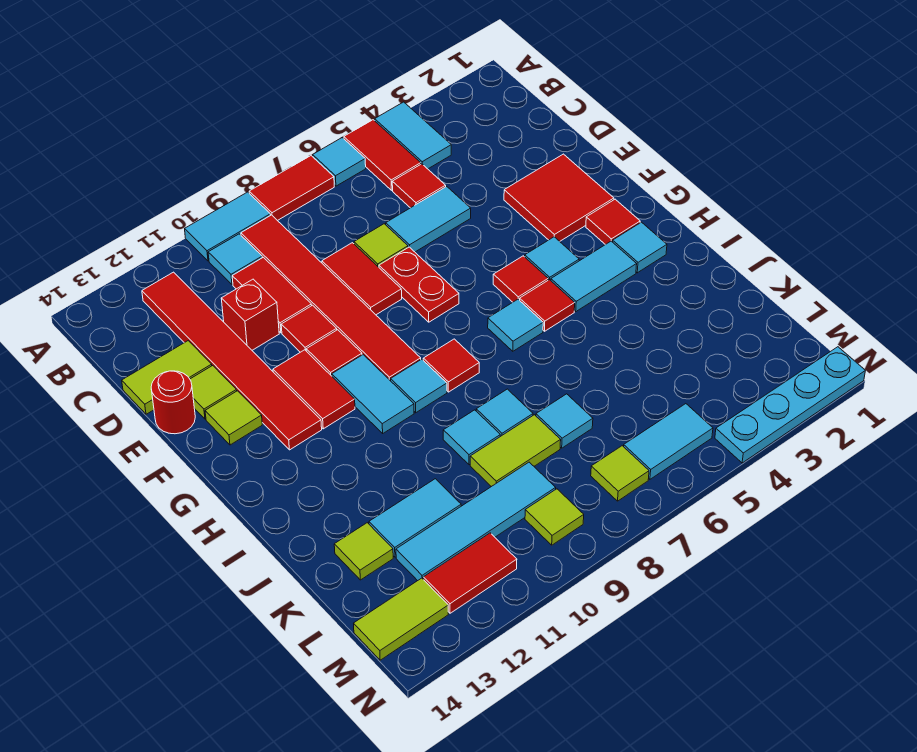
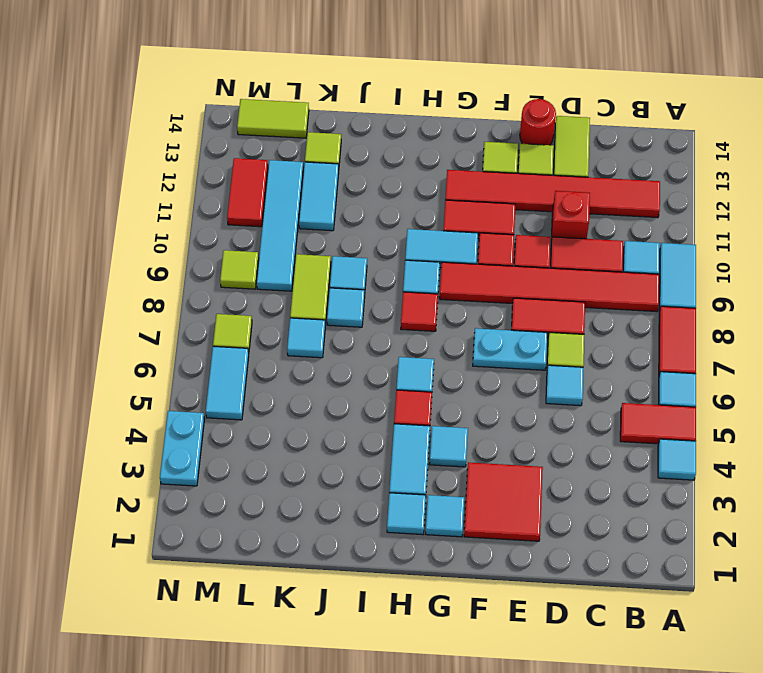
cyan tile A4:B4 level 1 -> cyan tile A4 level 1
red tile C5 level 1 -> none
cyan tile D5:D6 level 1 -> cyan tile D6 level 1
red plate E7:F7 level 1 -> cyan plate E7:F7 level 1
red tile G2 level 1 -> cyan tile G2 level 1
red tile G5 level 1 -> none
lime tile M13:M14 level 1 -> lime tile L14:M14 level 1
cyan plate N1:N4 level 1 -> cyan plate N3:N4 level 1

